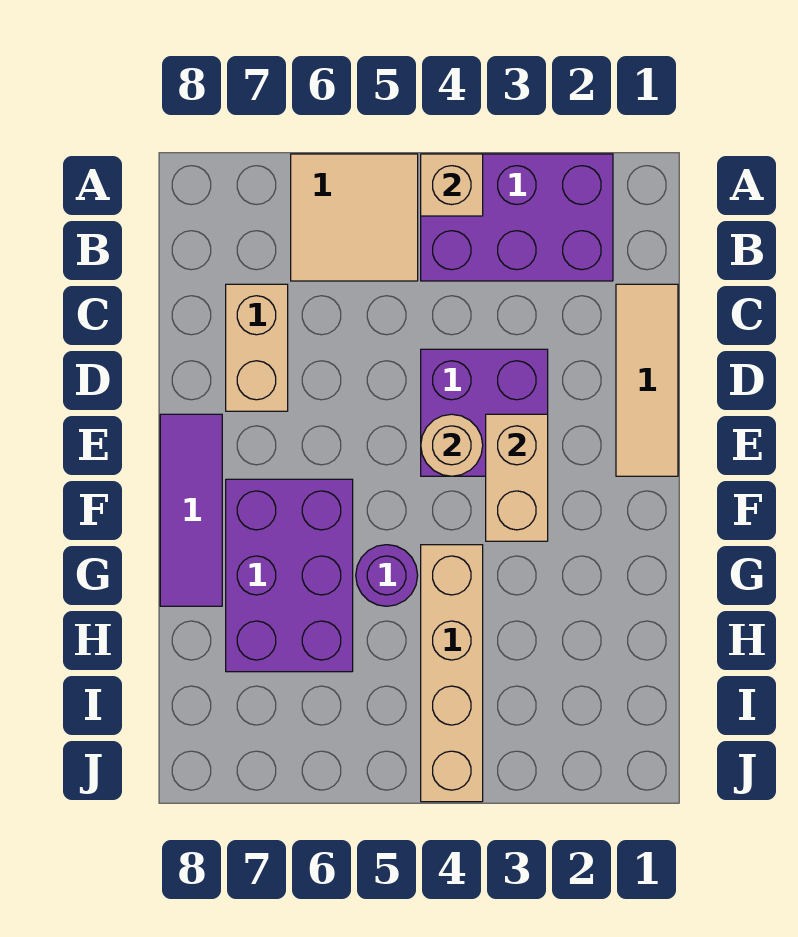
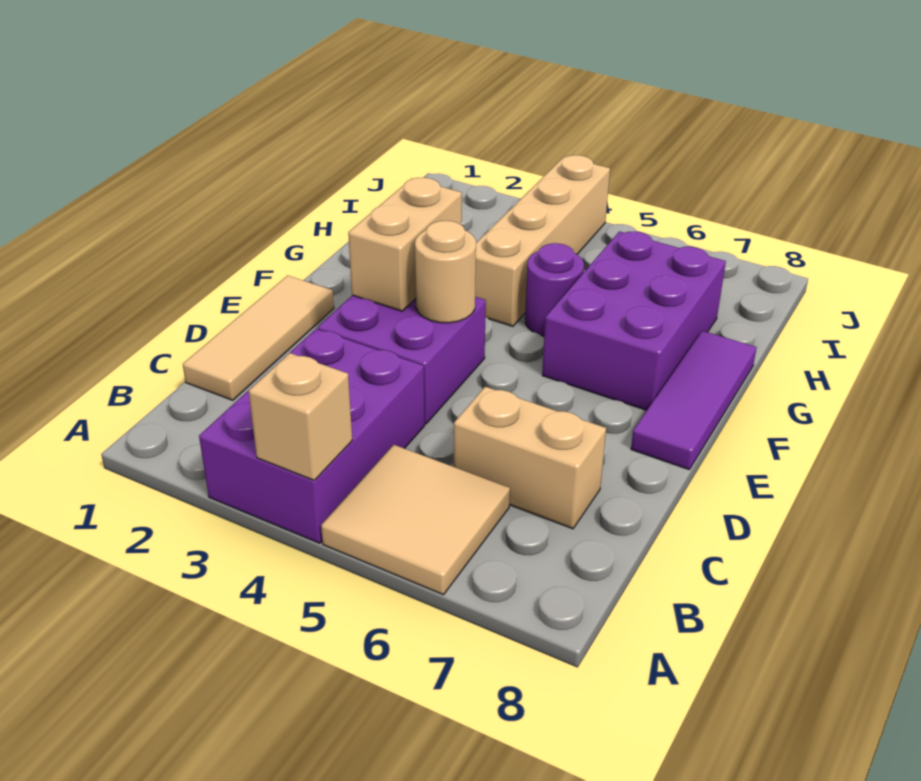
purple brick A2:B4 level 1 -> purple brick A3:C4 level 1
tan brick C7:D7 level 1 -> tan brick C6:C7 level 1

